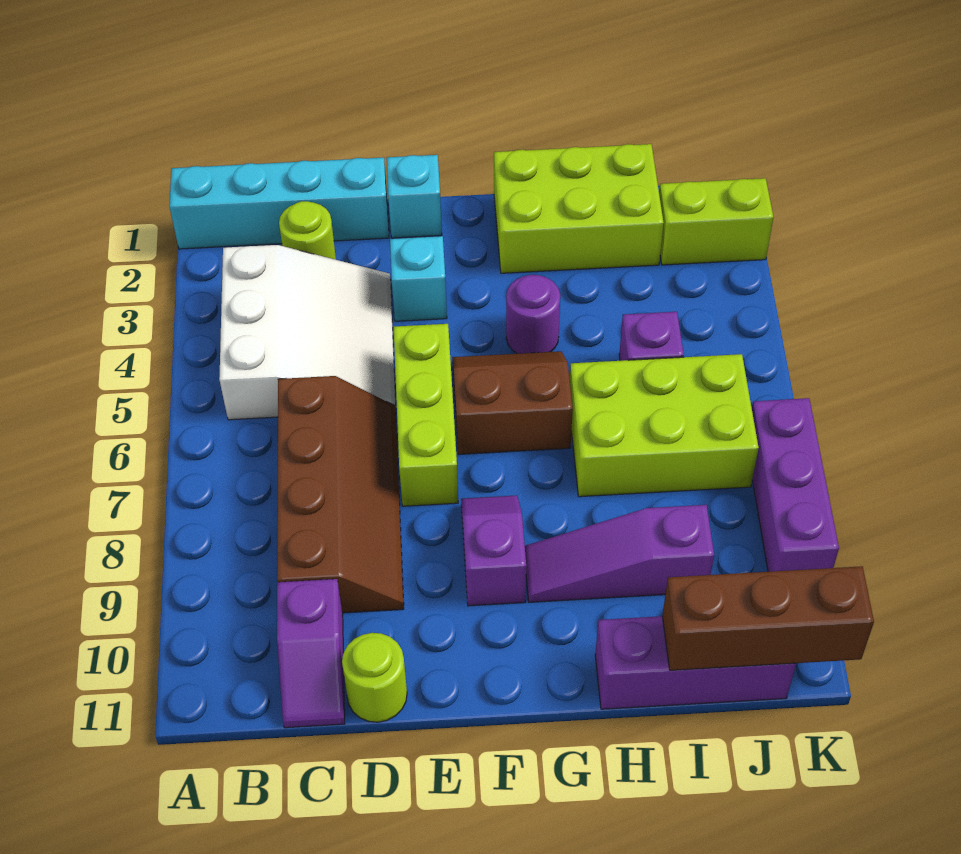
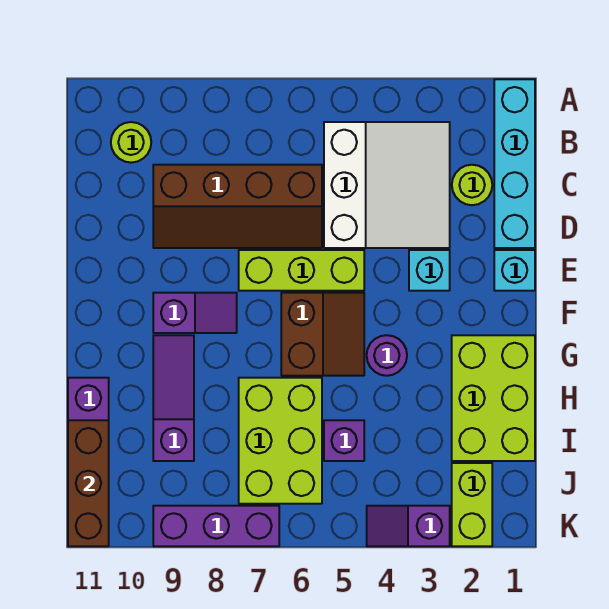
white slope B3:D5 level 1 top B -> white slope B3:D5 level 1 top 5
purple slope C10:C11 level 1 top 10 -> purple slope K3:K4 level 1 top 3
lime round brick D11 level 1 -> lime round brick B10 level 1

